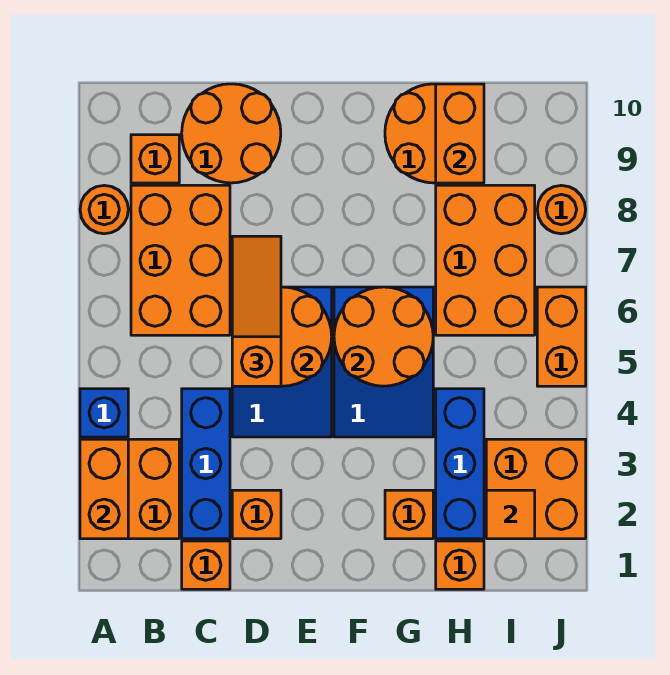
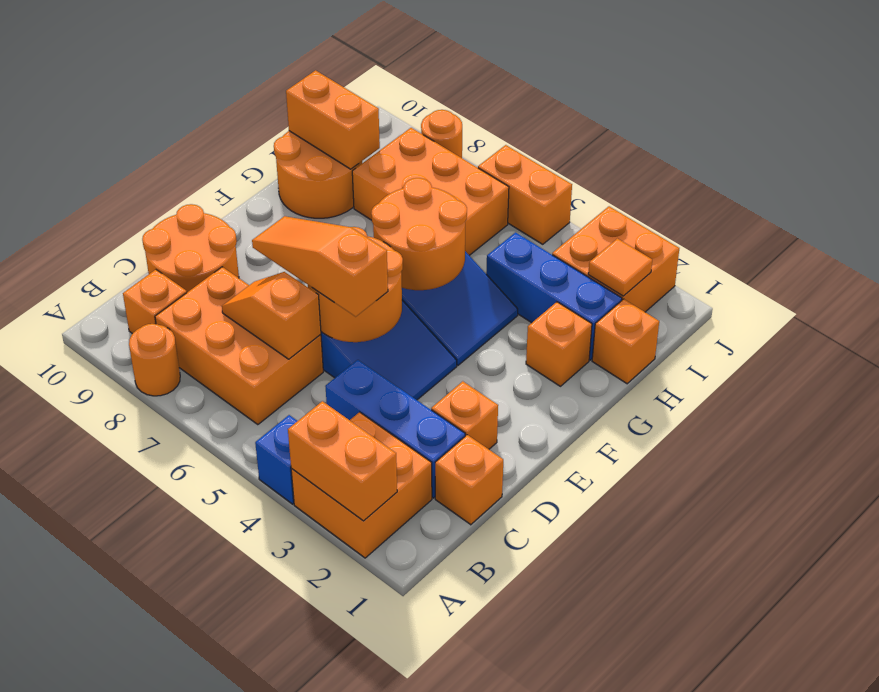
none -> orange slope C6:C7 level 2 top 6

